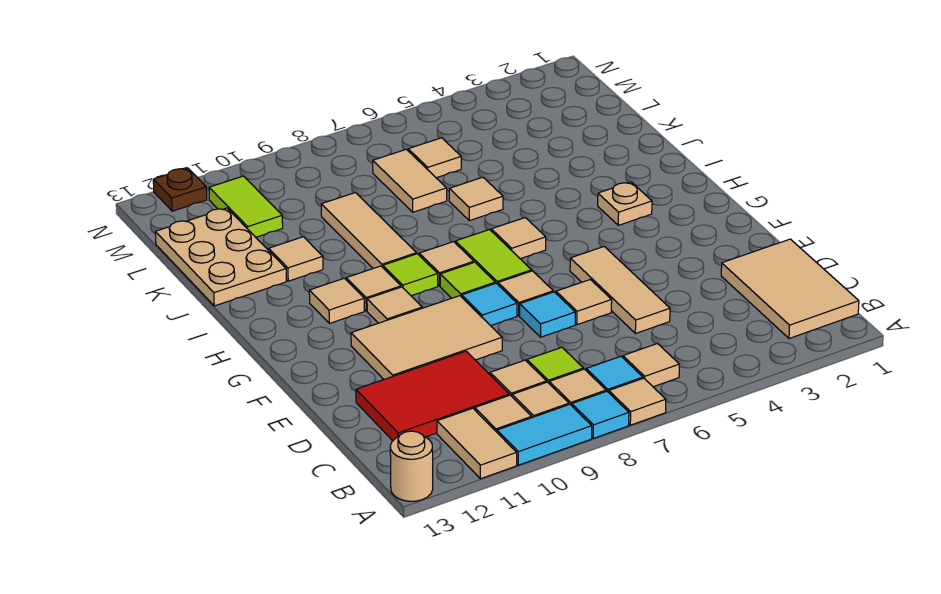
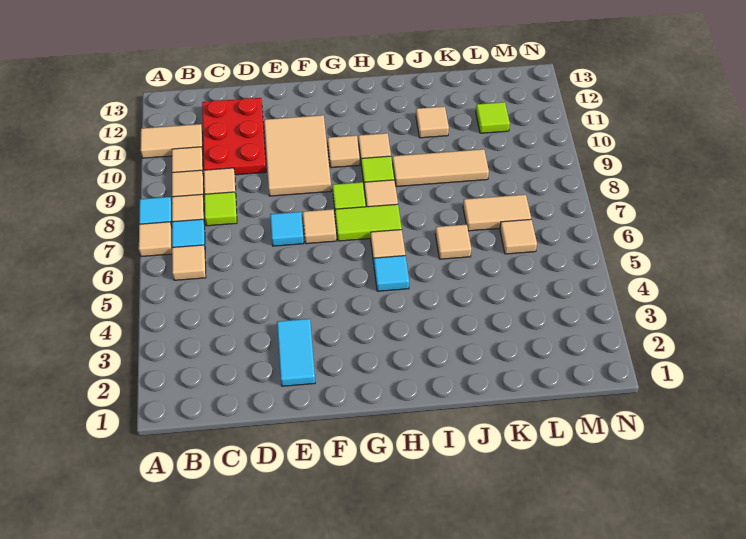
cyan tile A9:A10 level 1 -> cyan tile E2:E3 level 1
tan round brick A13 level 1 -> none
tan tile B1:D2 level 1 -> none
red tile C10:D12 level 1 -> red plate C10:D12 level 1
tan tile D5:F5 level 1 -> none
tan tile E6 level 1 -> none
cyan tile F8 level 1 -> cyan tile H5 level 1
tan plate H3 level 1 -> none
tan tile H11 level 1 -> none
tan plate J12:L13 level 1 -> none
lime tile L11:M11 level 1 -> lime tile L11 level 1
brown plate N12 level 1 -> none

